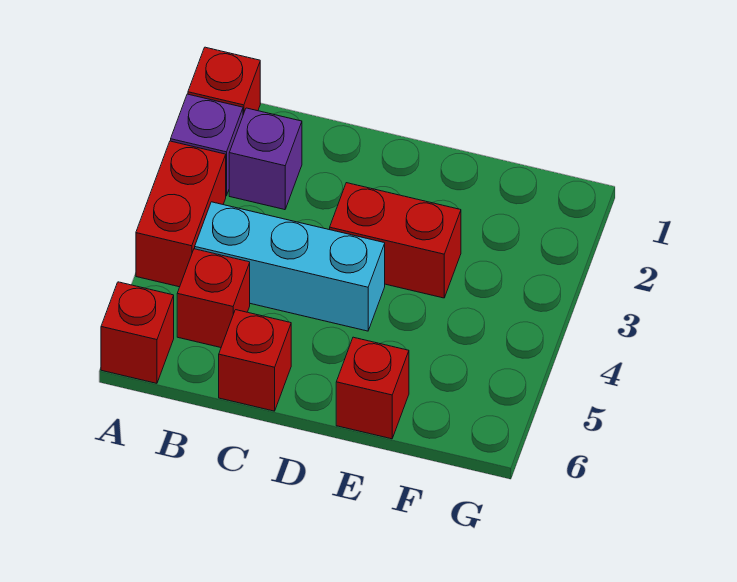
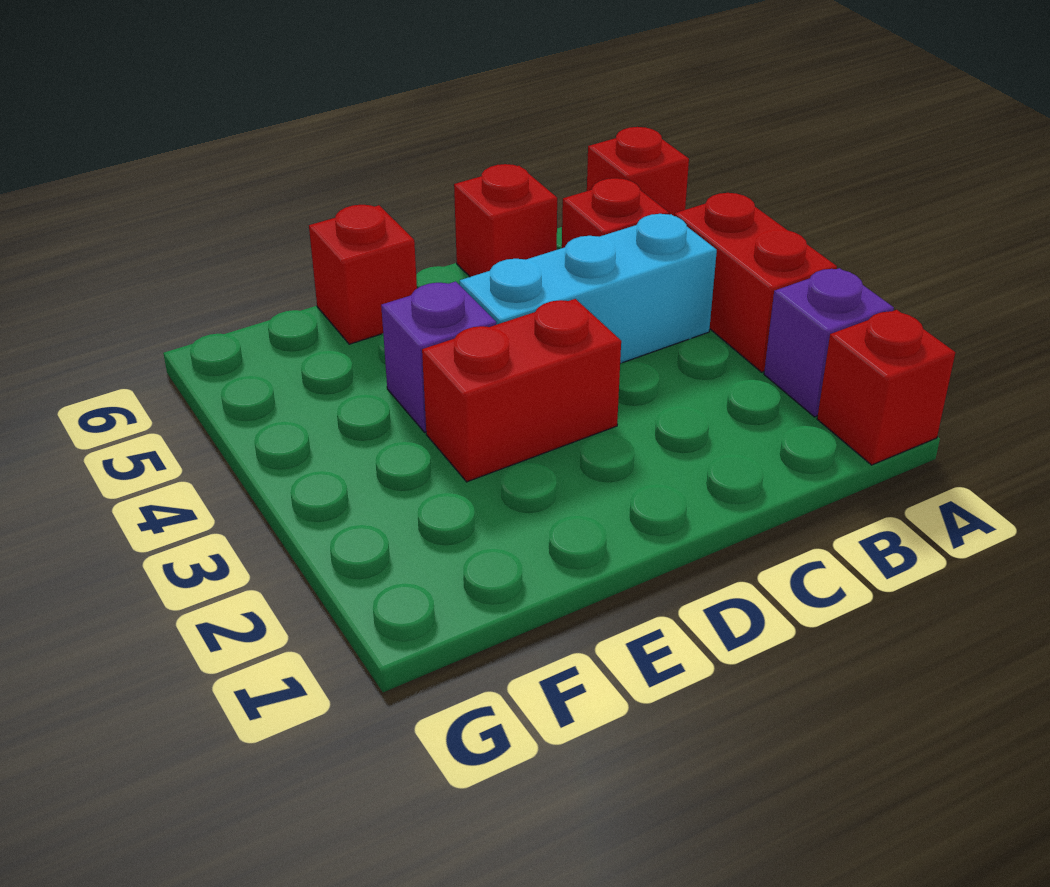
purple brick B2 level 1 -> purple brick E4 level 1

